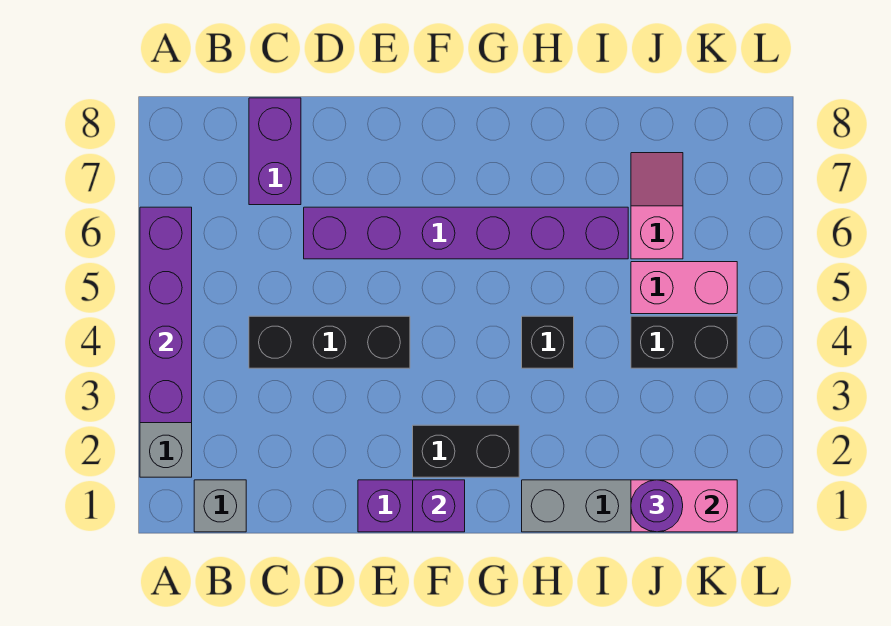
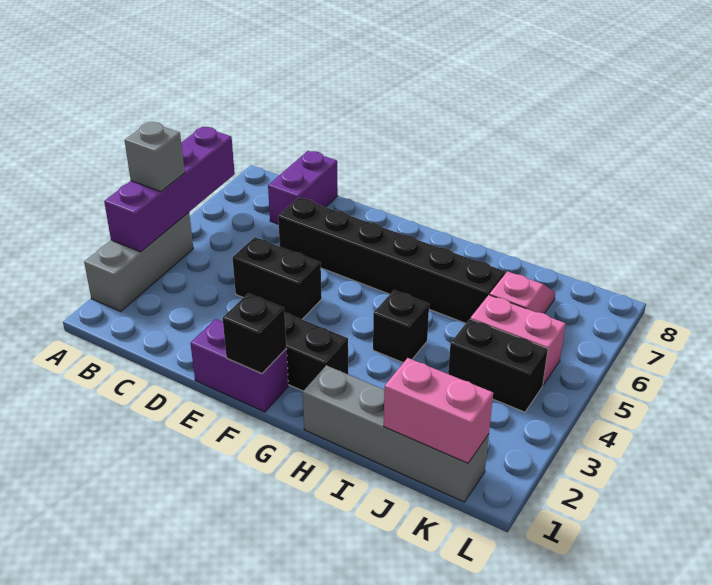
grey brick B1 level 1 -> grey brick A4 level 3
black brick C4:E4 level 1 -> black brick D4:E4 level 1
purple brick D6:I6 level 1 -> black brick D6:I6 level 1
purple brick F1 level 2 -> black brick F1 level 2
purple round brick J1 level 3 -> none

